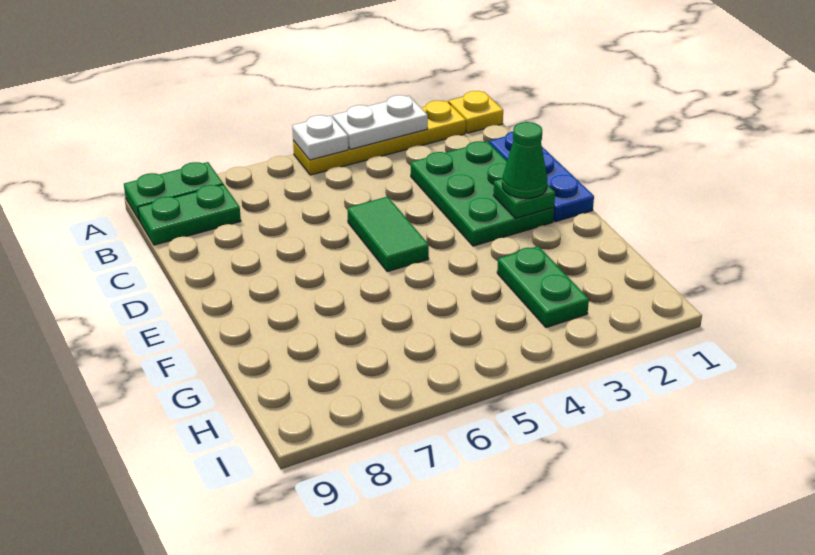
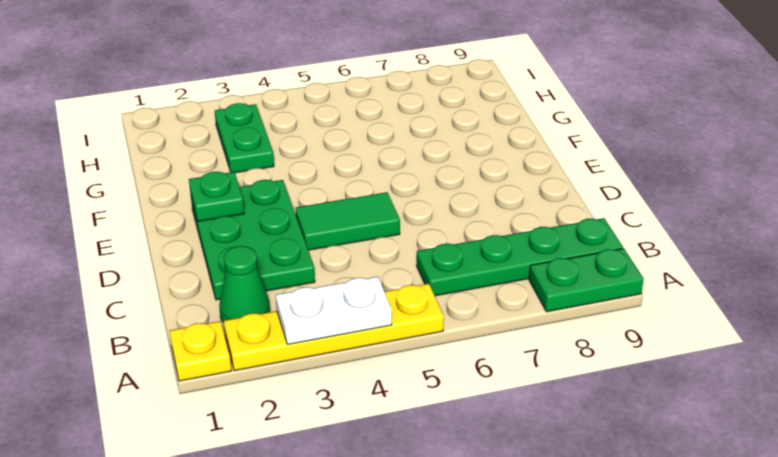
white plate A5 level 2 -> none
green plate B8:B9 level 1 -> green plate B6:B9 level 1
blue plate C1:E1 level 1 -> none
green tile D5:E5 level 1 -> green tile D4:D5 level 1
green cone E2 level 3 -> green cone B2 level 1

